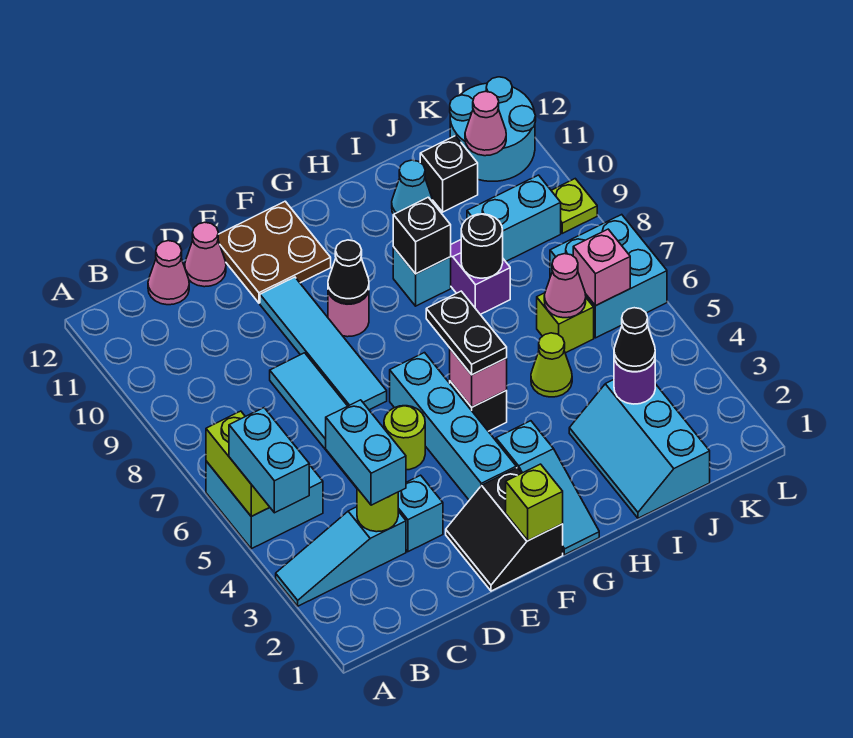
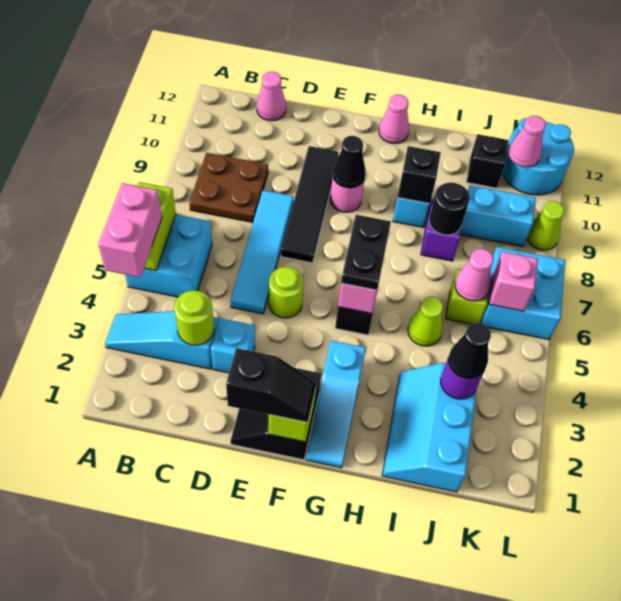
cyan brick A4:A5 level 3 -> pink brick A4:A5 level 3
cyan brick C3:C4 level 3 -> none
pink cone D12 level 1 -> pink cone G12 level 1
none -> black slope E1:F1 level 3 top E
cyan tile E7:E10 level 1 -> black tile E7:E10 level 1
brown plate E11:F12 level 1 -> brown plate B8:C9 level 1
cyan brick F3:F6 level 1 -> none
cyan cone I11 level 1 -> none
lime plate L9 level 1 -> lime cone L9 level 1

